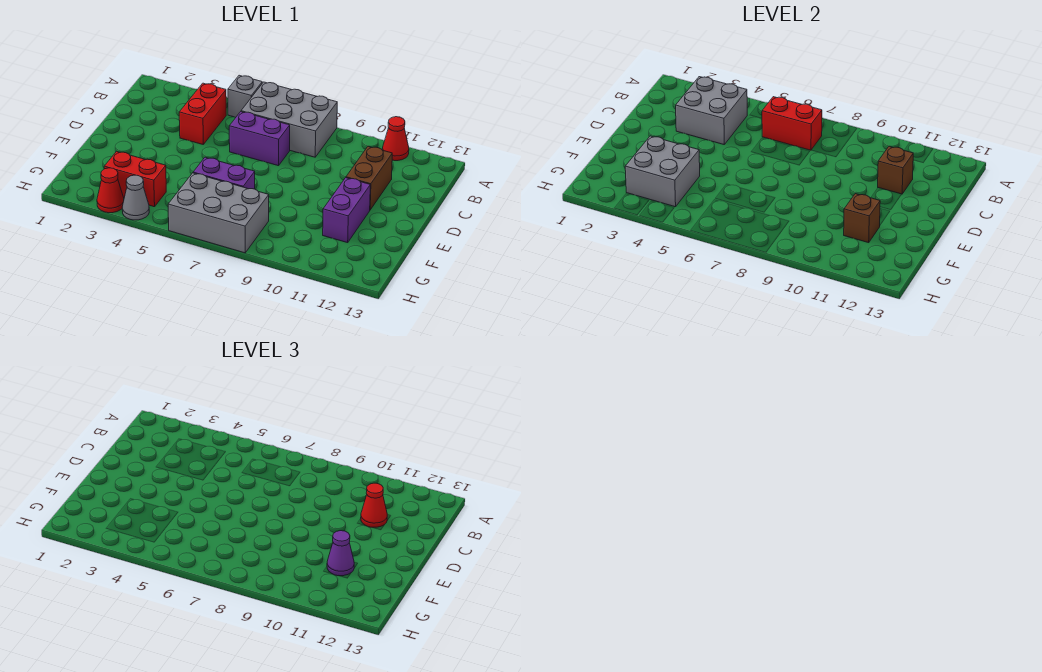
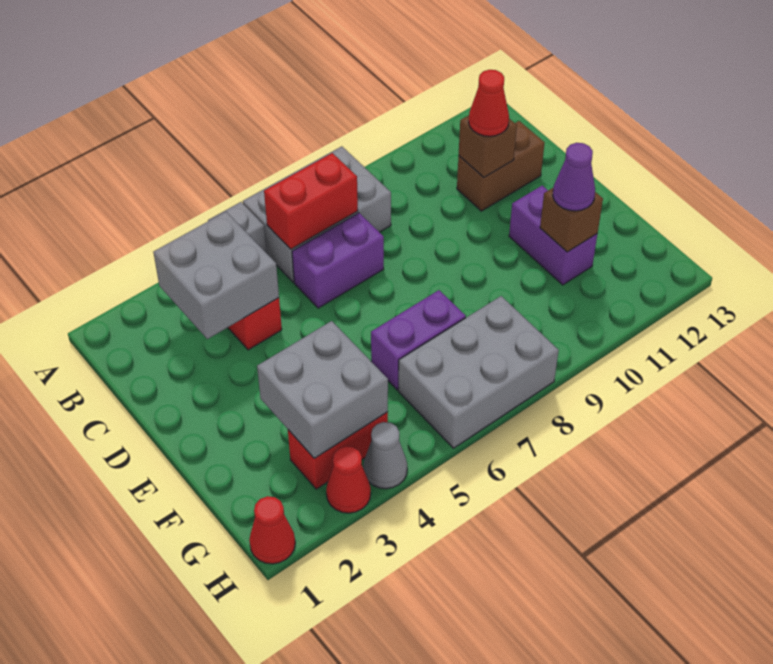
red cone A11 level 1 -> red cone H1 level 1
brown brick C11:D11 level 1 -> brown brick C11:C12 level 1

